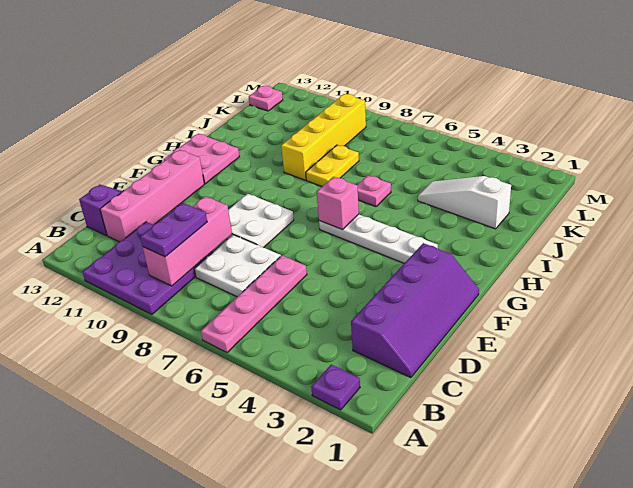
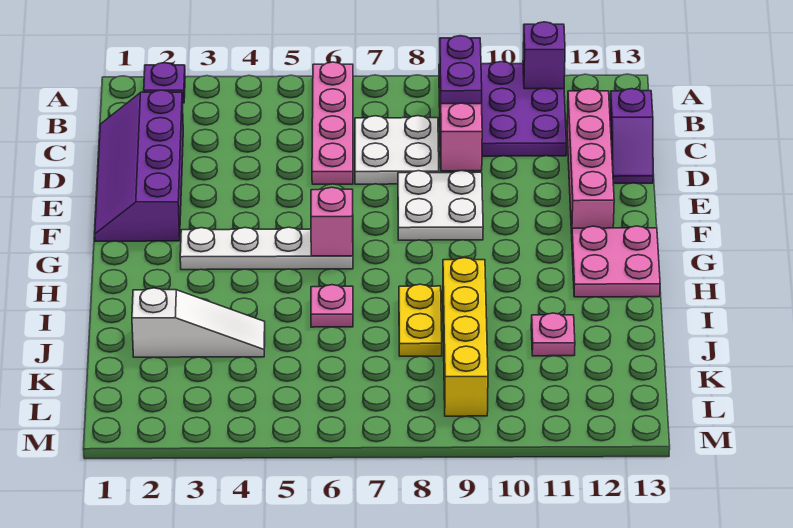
none -> purple brick A11 level 2
pink plate L13 level 1 -> pink plate J11 level 1

